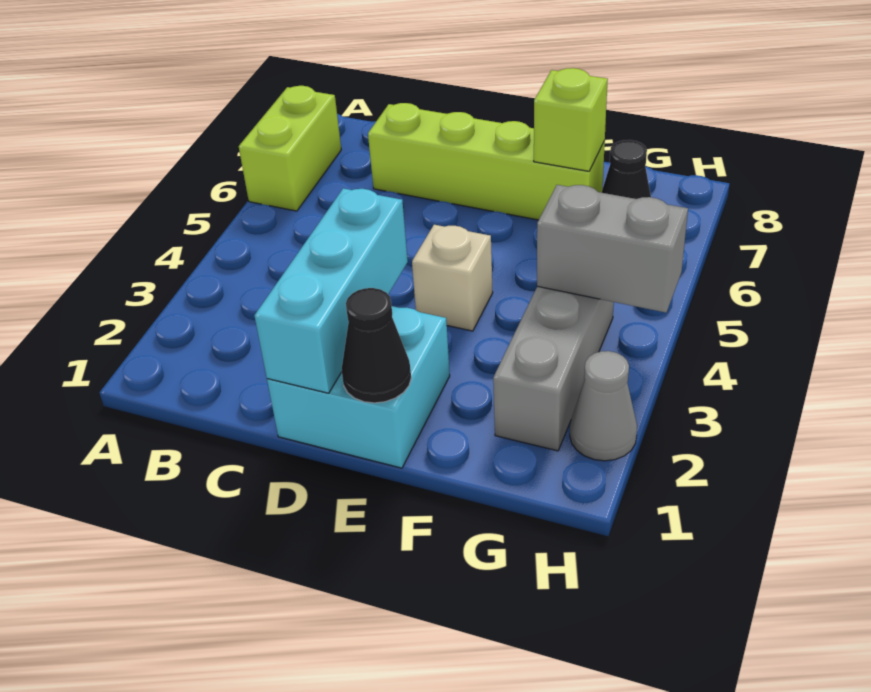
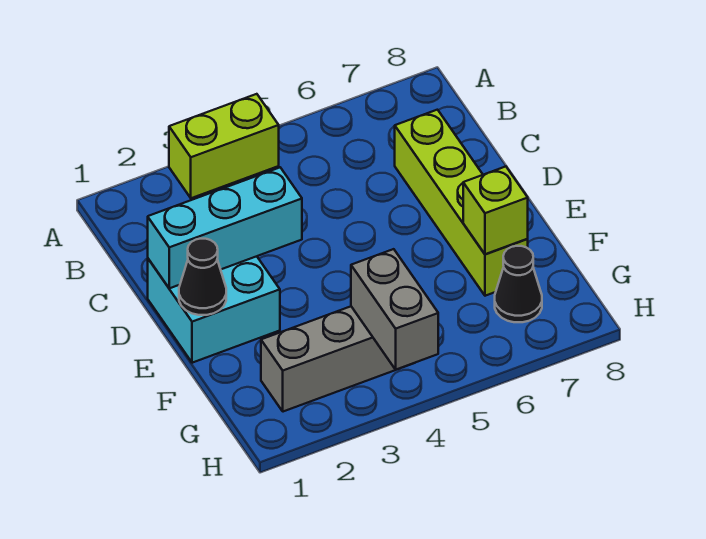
lime brick A6:A7 level 1 -> lime brick A3:A4 level 1
tan brick E4 level 1 -> none
grey cone H2 level 1 -> none

